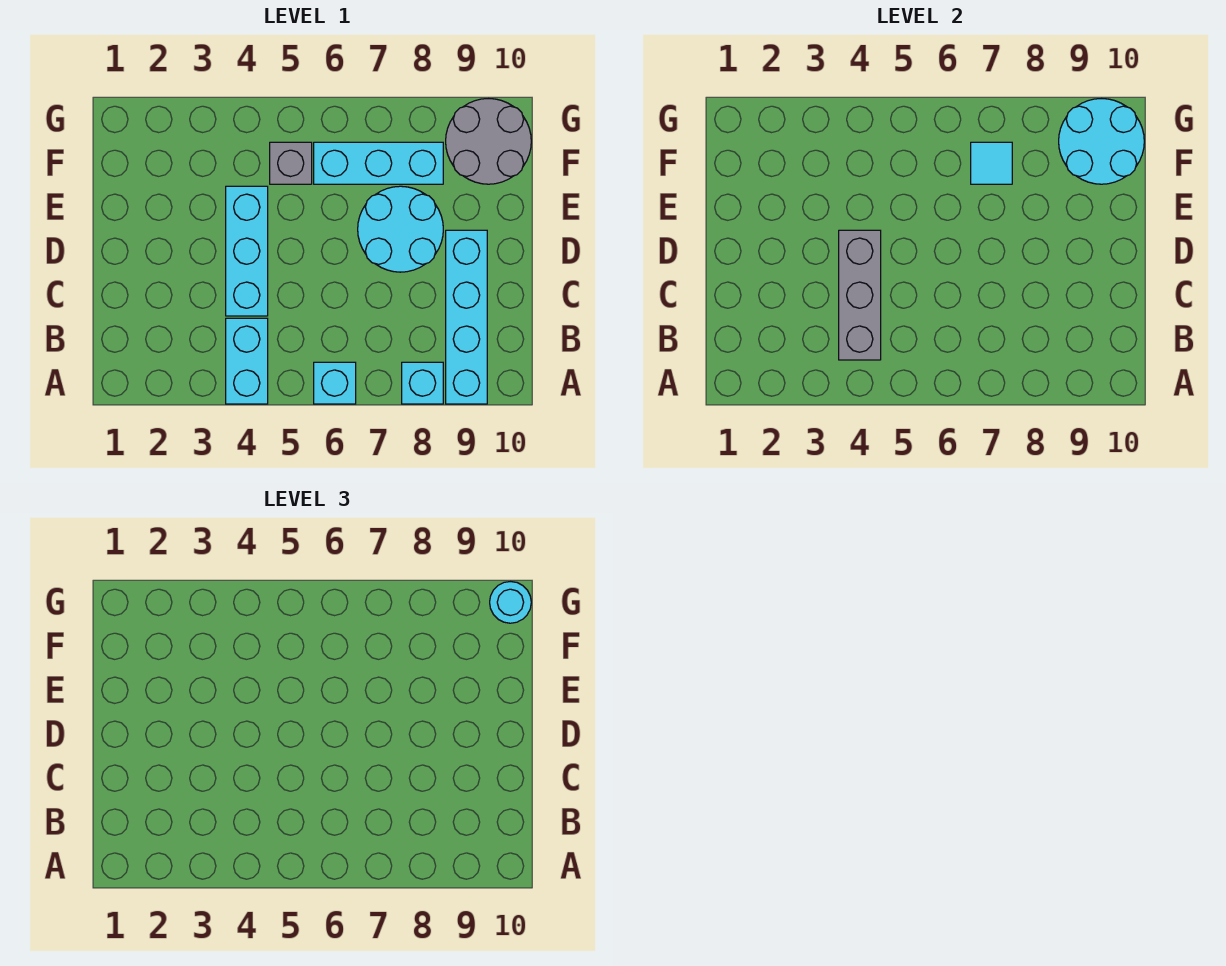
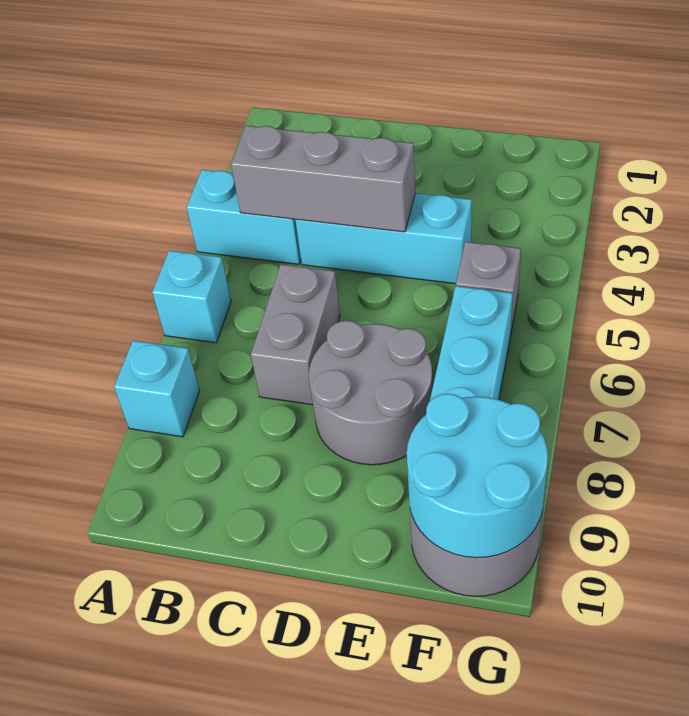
cyan brick A9:D9 level 1 -> none
none -> grey brick C6:C7 level 1
cyan round brick D7:E8 level 1 -> grey round brick D7:E8 level 1
cyan tile F7 level 2 -> none
cyan round brick G10 level 3 -> none

